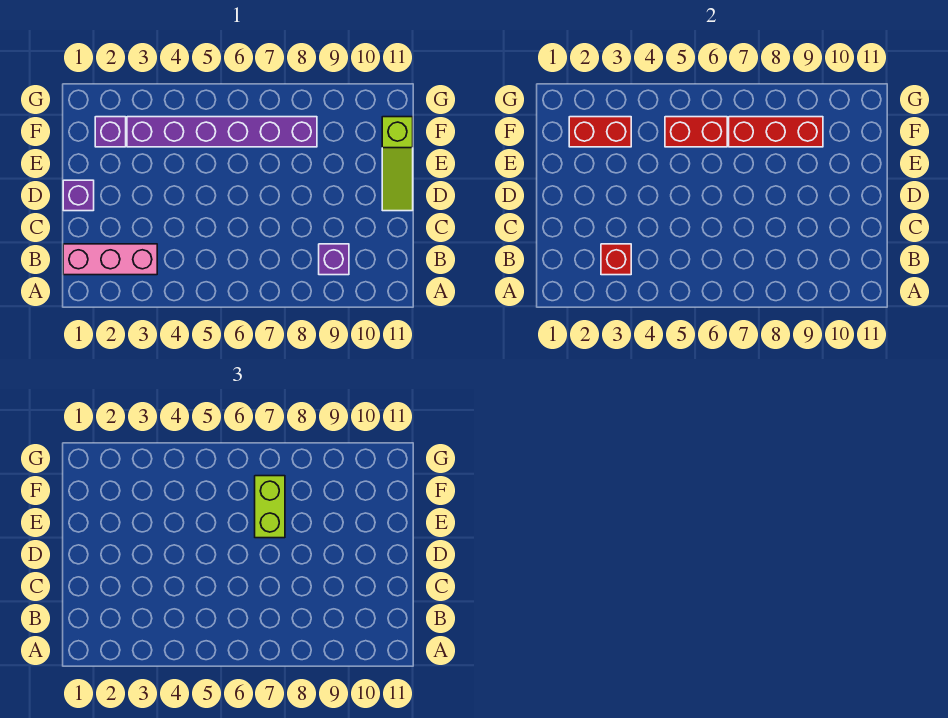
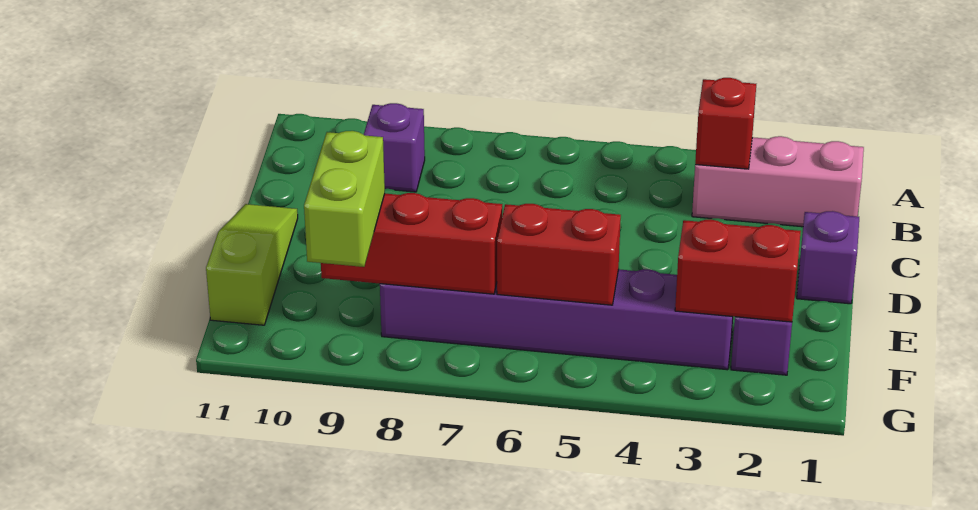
lime brick E7:F7 level 3 -> lime brick F9:G9 level 3

